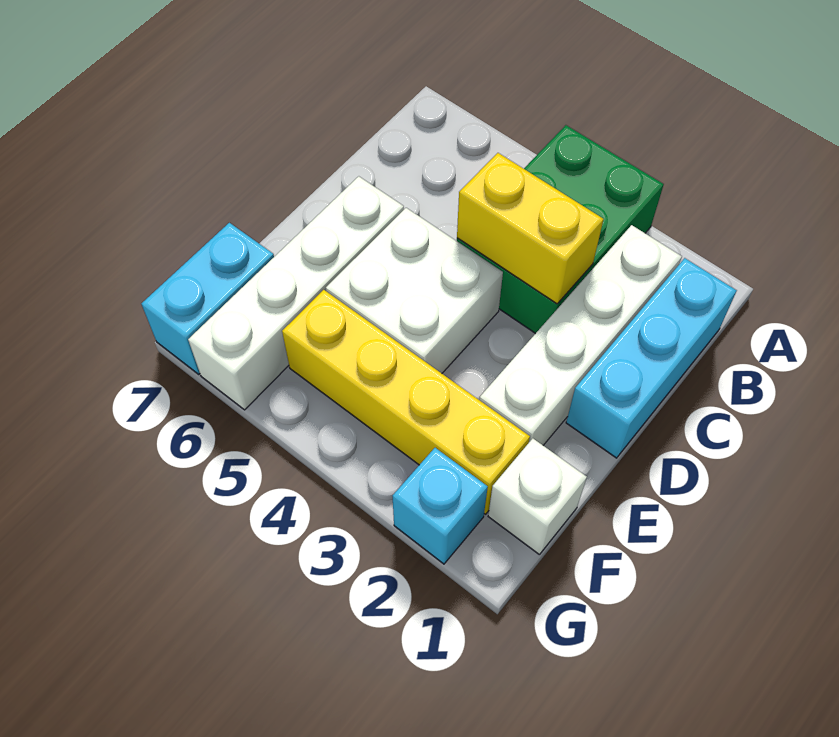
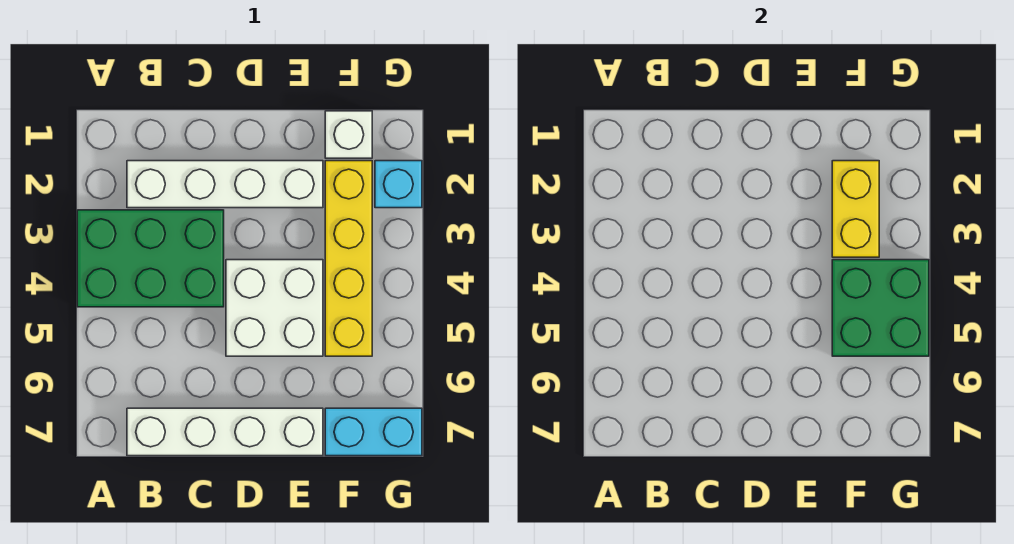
cyan brick B1:D1 level 1 -> none
yellow brick C3:C4 level 2 -> yellow brick F2:F3 level 2
white brick D6:G6 level 1 -> white brick B7:E7 level 1
none -> green brick F4:G5 level 2

